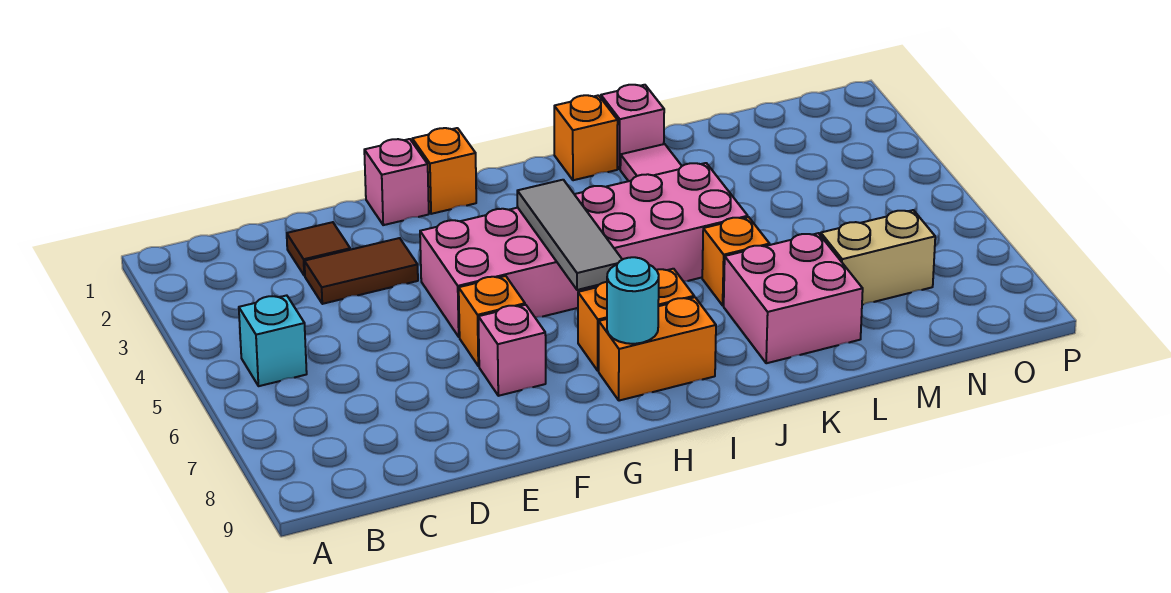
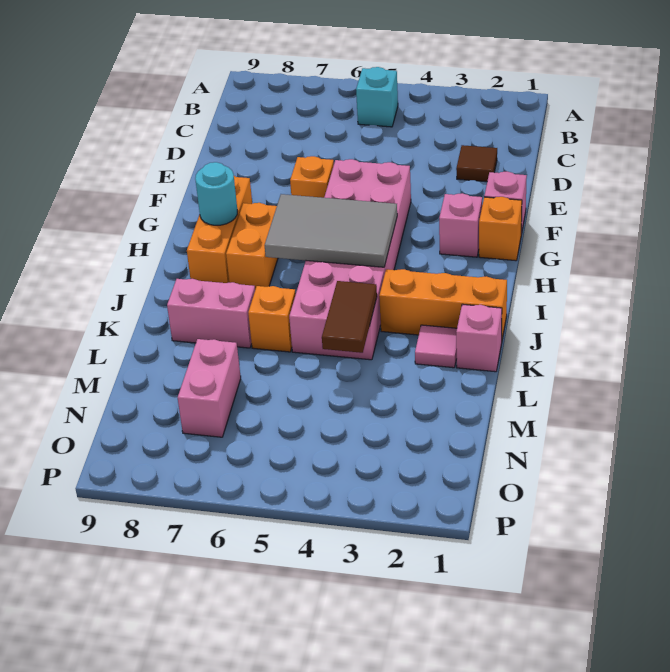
brown tile D3:E3 level 1 -> brown tile K4:L4 level 2
pink brick F7 level 1 -> pink brick G2 level 1
grey tile H4:H6 level 2 -> grey tile H4:I6 level 2
orange brick H8:I8 level 1 -> orange brick G8:I8 level 1
orange brick J1 level 1 -> orange brick J1:J3 level 1
pink brick K7:L8 level 1 -> pink brick K7:K8 level 1
tan brick M7:N7 level 1 -> pink brick M7:N7 level 1

